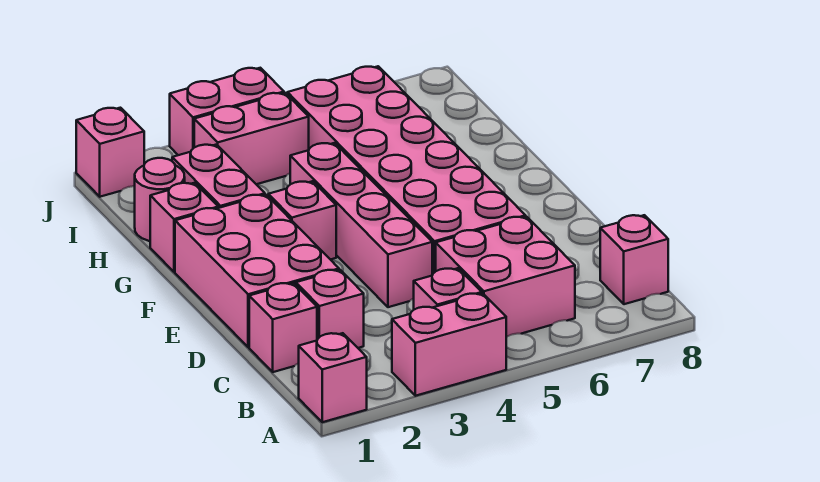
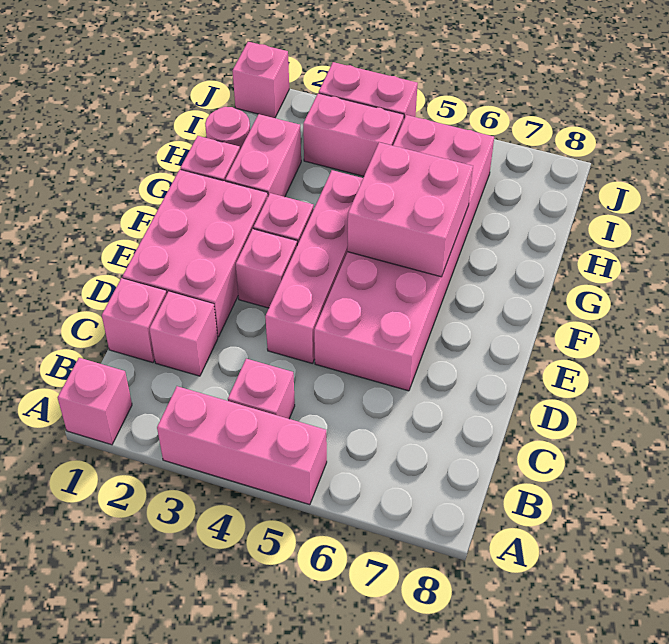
pink brick A3:A4 level 1 -> pink brick A3:A5 level 1
pink brick B5:C6 level 1 -> pink brick F5:G6 level 2
pink brick B8 level 1 -> pink brick E3 level 1

